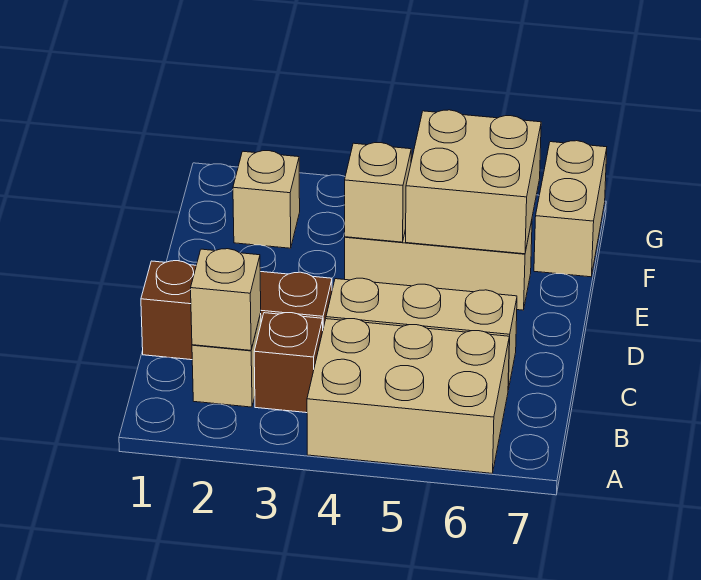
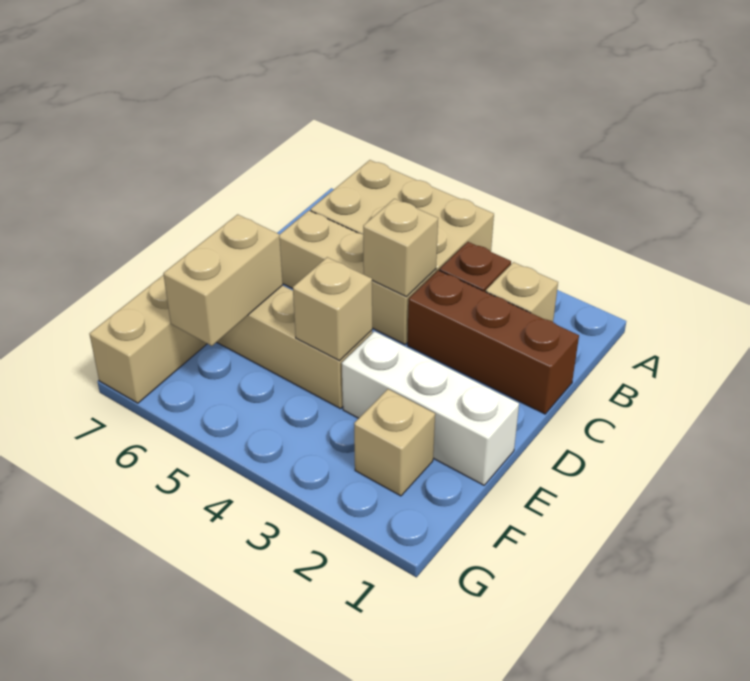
tan brick B2 level 2 -> tan brick C4 level 2
none -> white brick E1:E3 level 1
tan brick E5:F6 level 2 -> tan brick E6:F6 level 2

